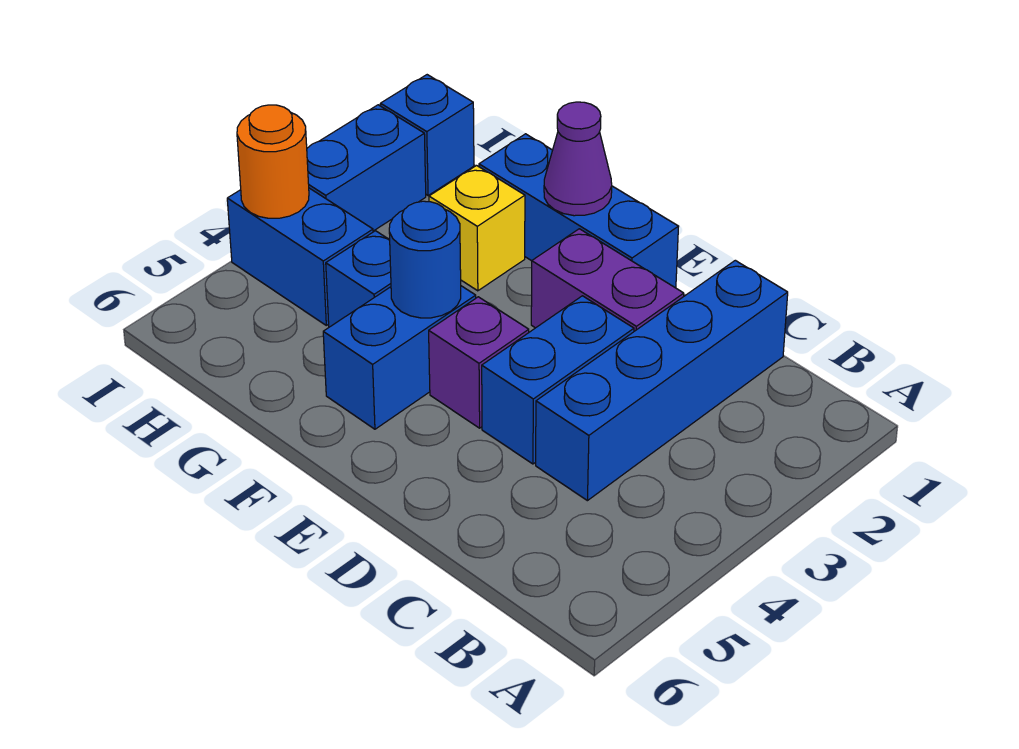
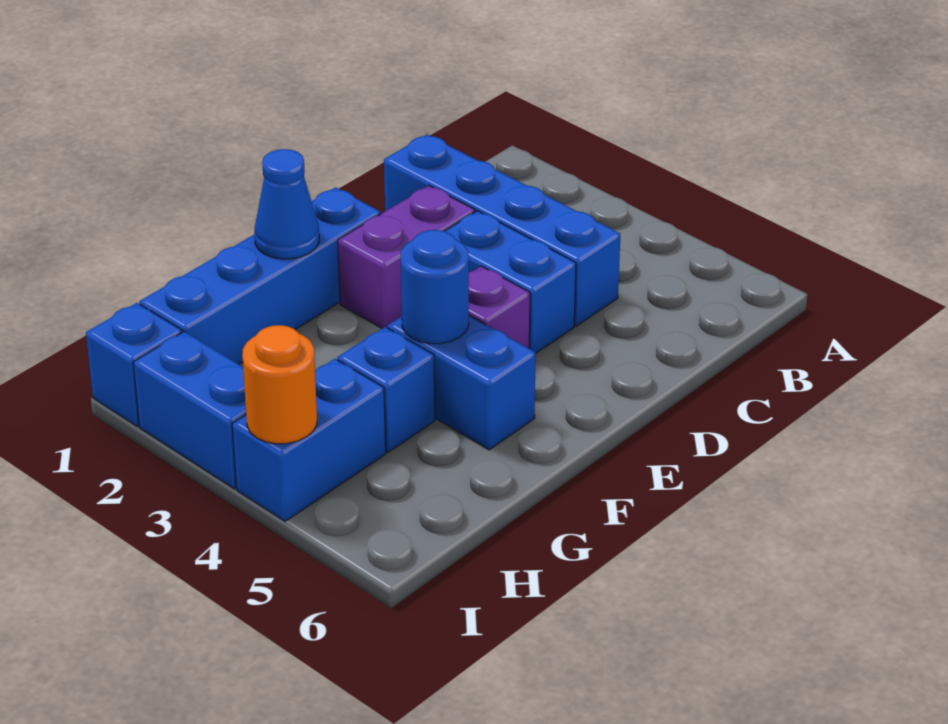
blue brick E1:G1 level 1 -> blue brick E1:H1 level 1
purple cone F1 level 2 -> blue cone F1 level 2
yellow brick G2 level 1 -> none

